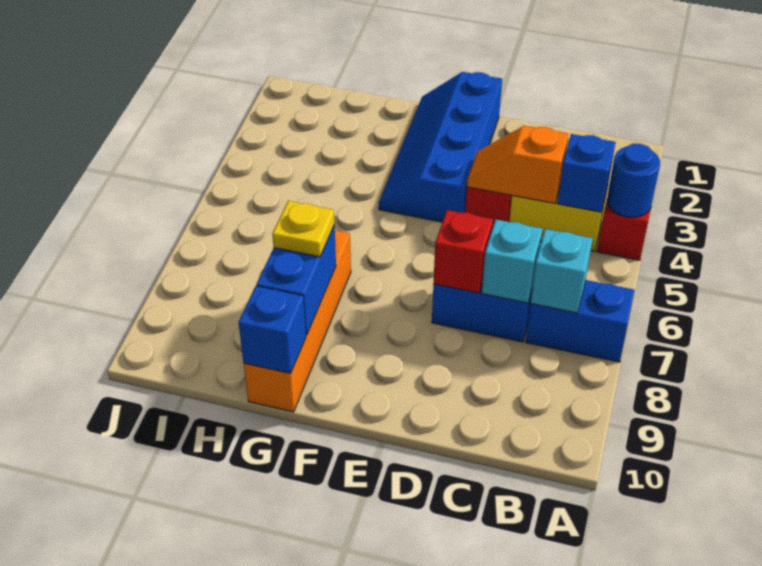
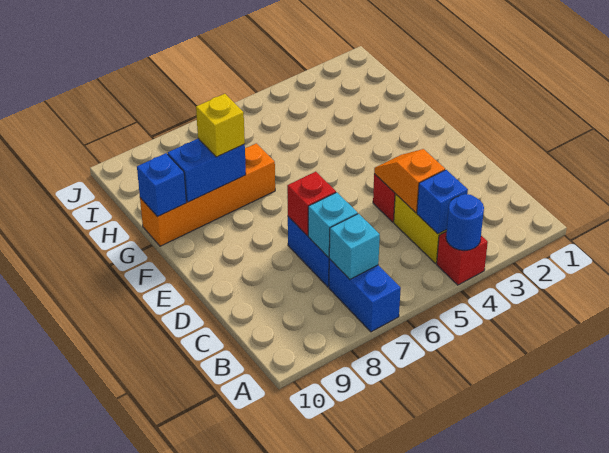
blue slope E1:F4 level 1 top E -> none
yellow plate G8 level 3 -> yellow brick G8 level 3

